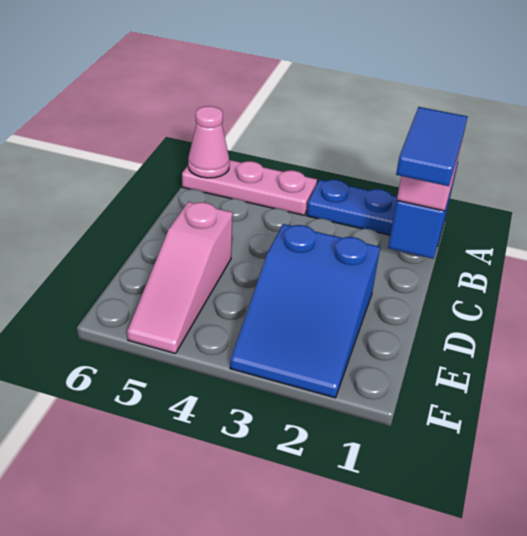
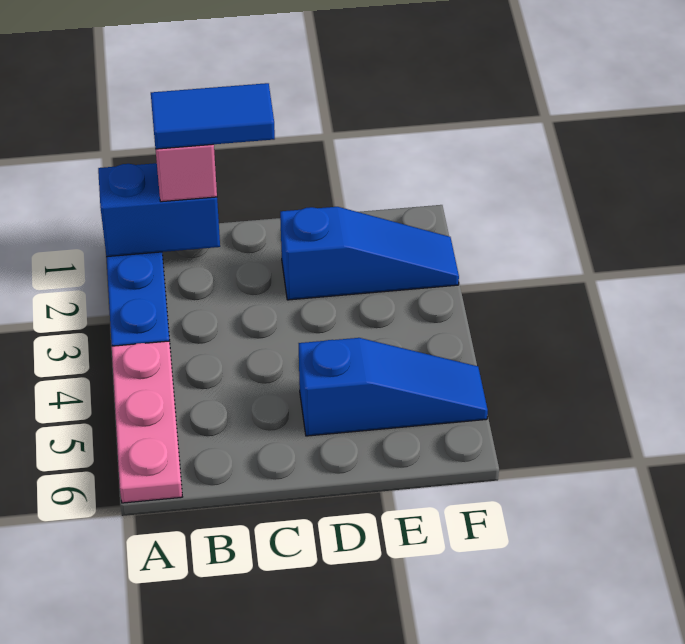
pink cone A6 level 2 -> none
blue slope D2:F3 level 1 top D -> blue slope D2:F2 level 1 top D
pink slope D5:F5 level 1 top D -> blue slope D5:F5 level 1 top D

